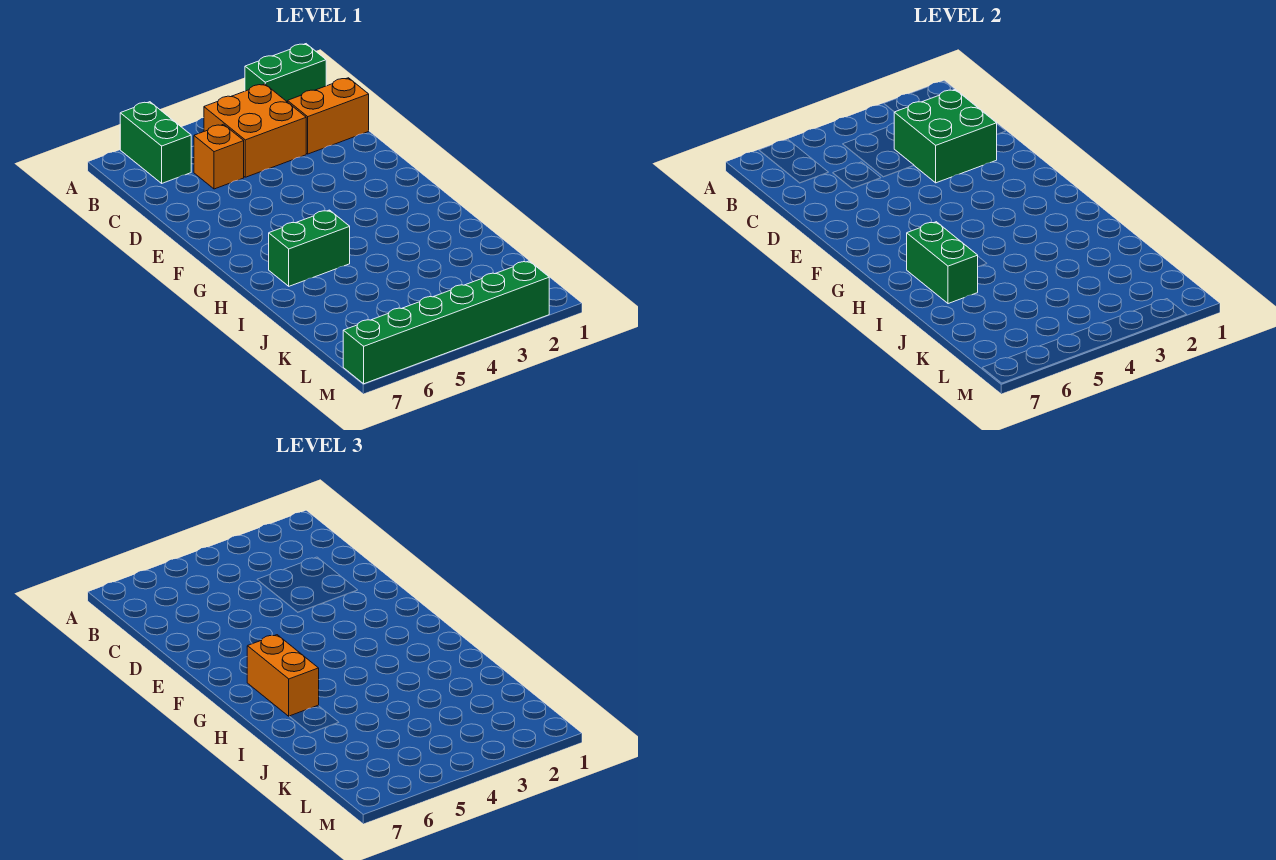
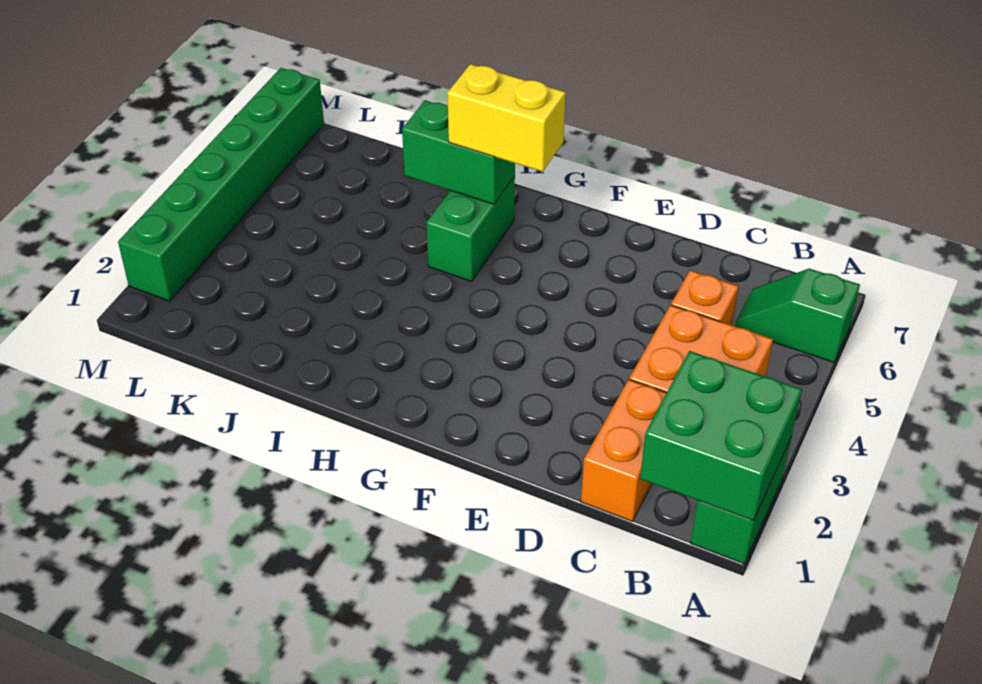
green brick A6:B6 level 1 -> green slope A6:B6 level 1 top A
green brick C2:D3 level 2 -> green brick A1:B2 level 2
orange brick G6:H6 level 3 -> yellow brick G6:H6 level 3

